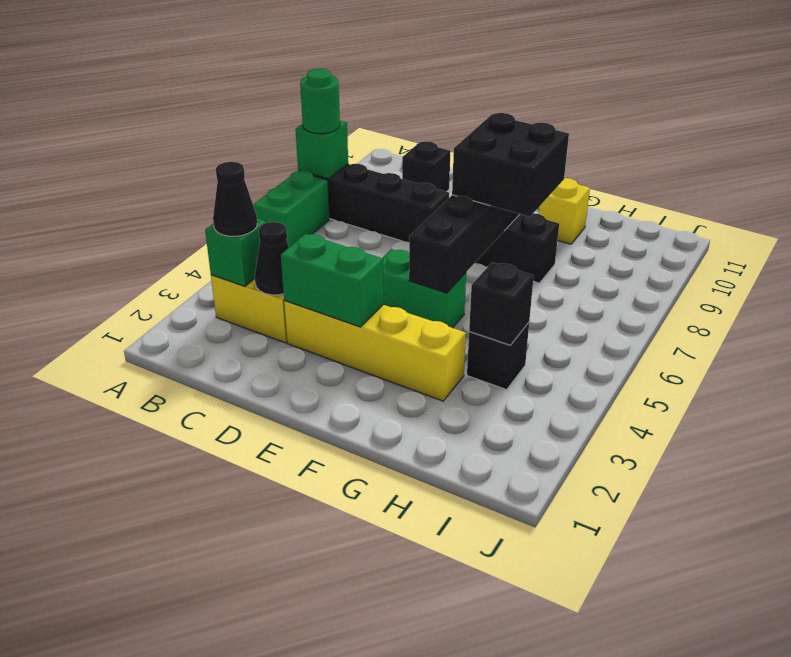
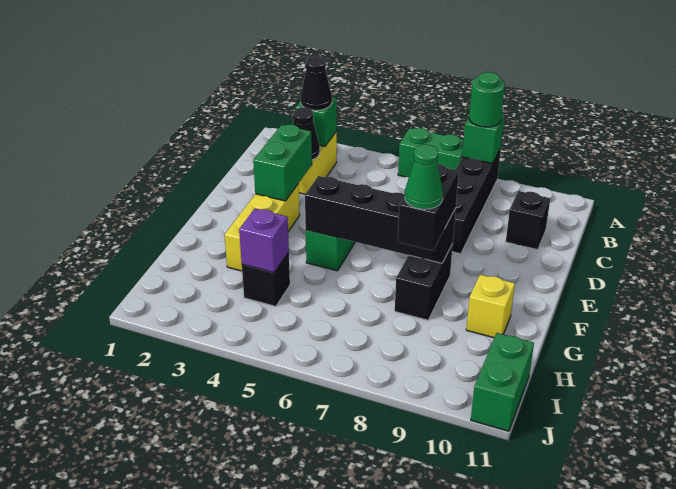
yellow brick D3:G3 level 1 -> yellow brick E3:G3 level 1
black brick F7:G8 level 3 -> black brick F8:G8 level 3
none -> green cone G8 level 4
black brick H4 level 2 -> purple brick H4 level 2
none -> green brick I11:J11 level 1

